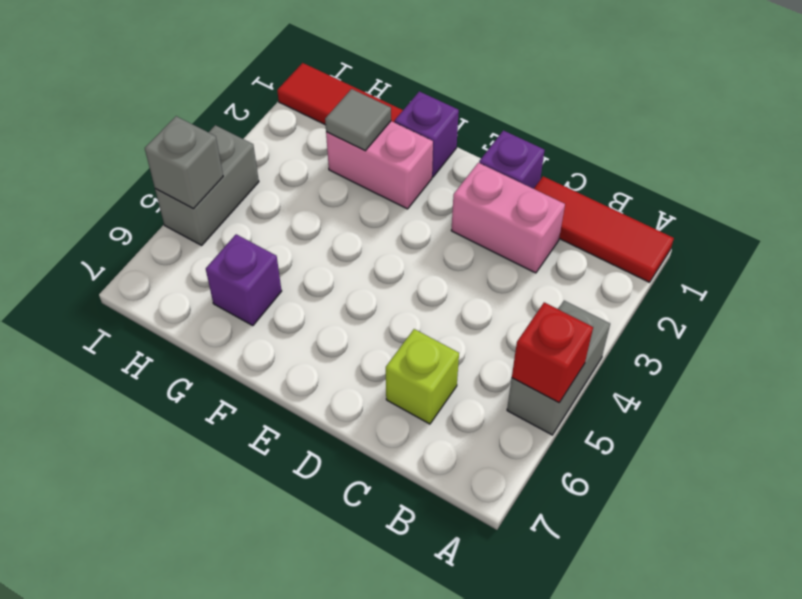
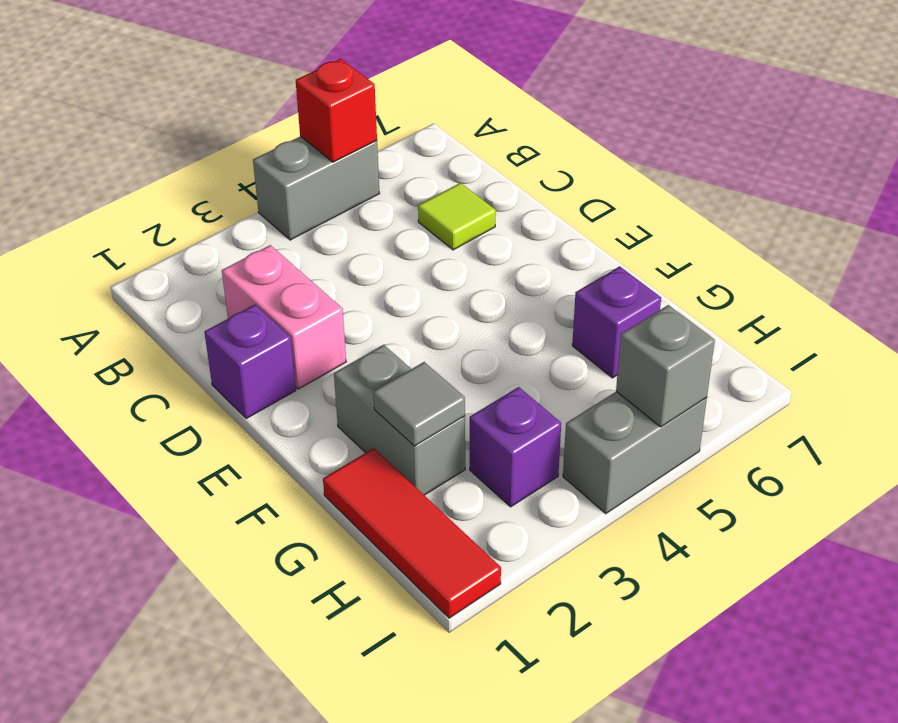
red tile A1:C1 level 1 -> none
lime brick C6 level 1 -> lime tile C6 level 1
purple brick F1 level 1 -> purple brick H3 level 1
pink brick F2:G2 level 1 -> grey brick F2:G2 level 1

